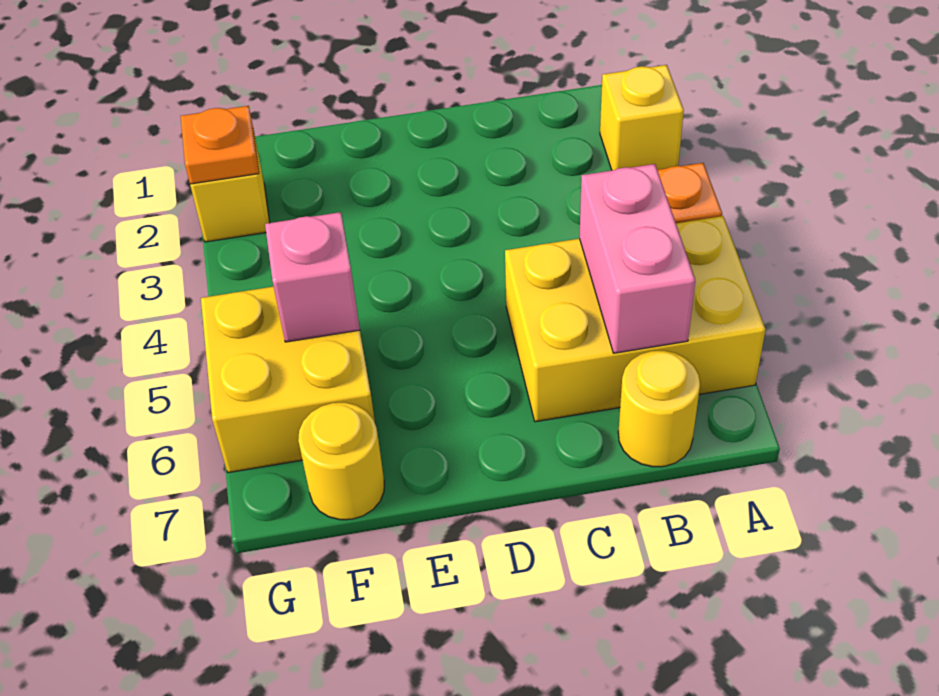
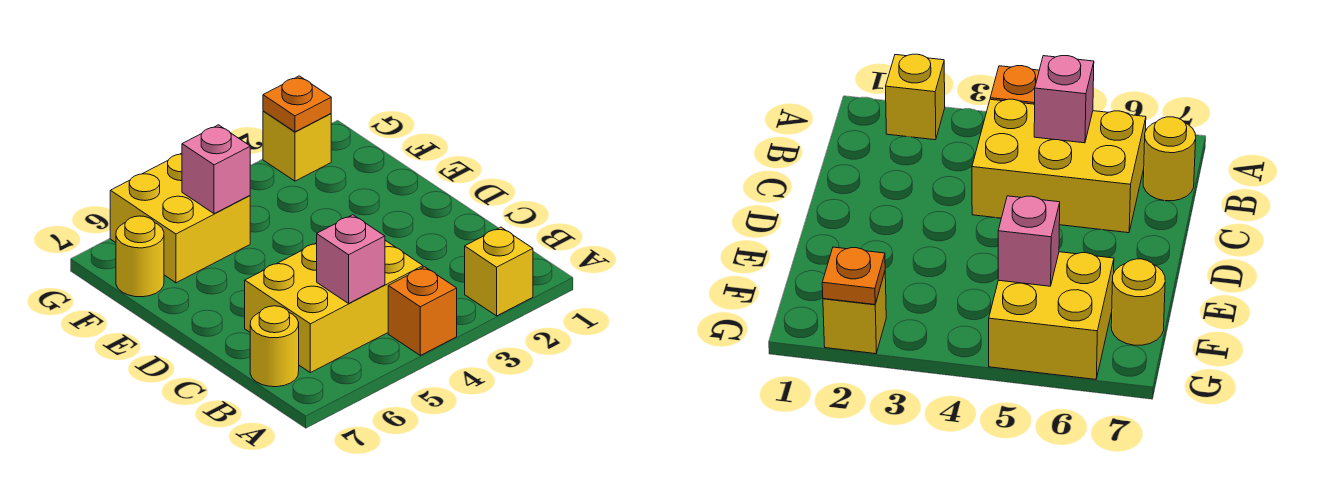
yellow brick A5:C6 level 1 -> yellow brick B4:C6 level 1
pink brick B5:B6 level 2 -> pink brick B5 level 2

